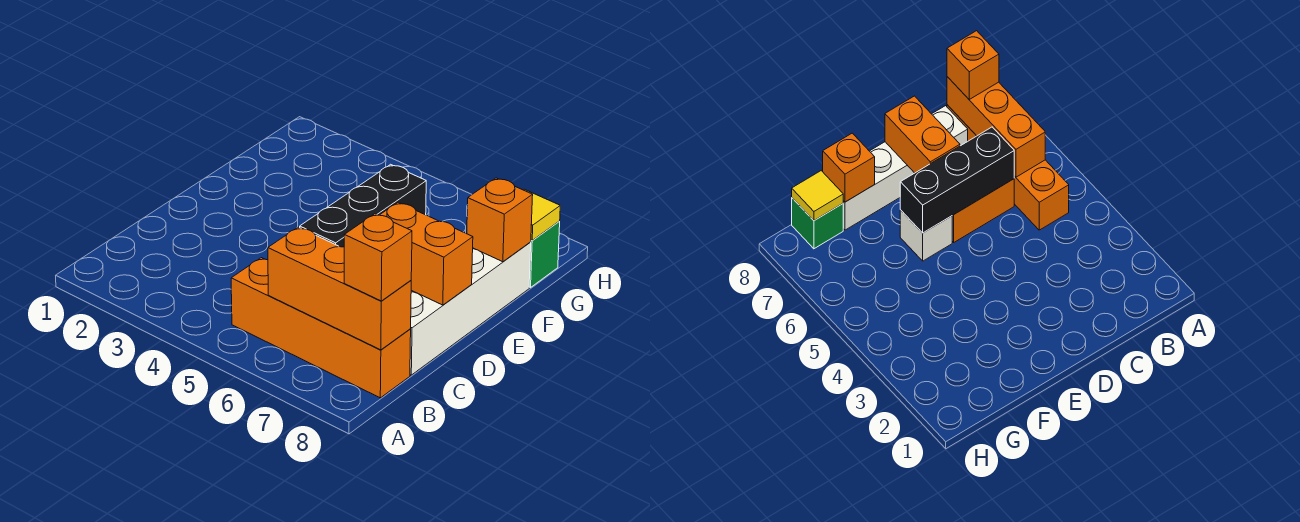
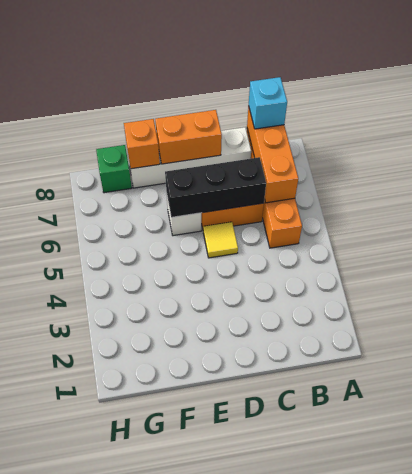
orange brick B8 level 3 -> cyan brick B8 level 3
orange brick D7:D8 level 2 -> orange brick D8:E8 level 2
yellow tile G8 level 2 -> yellow tile D5 level 1

